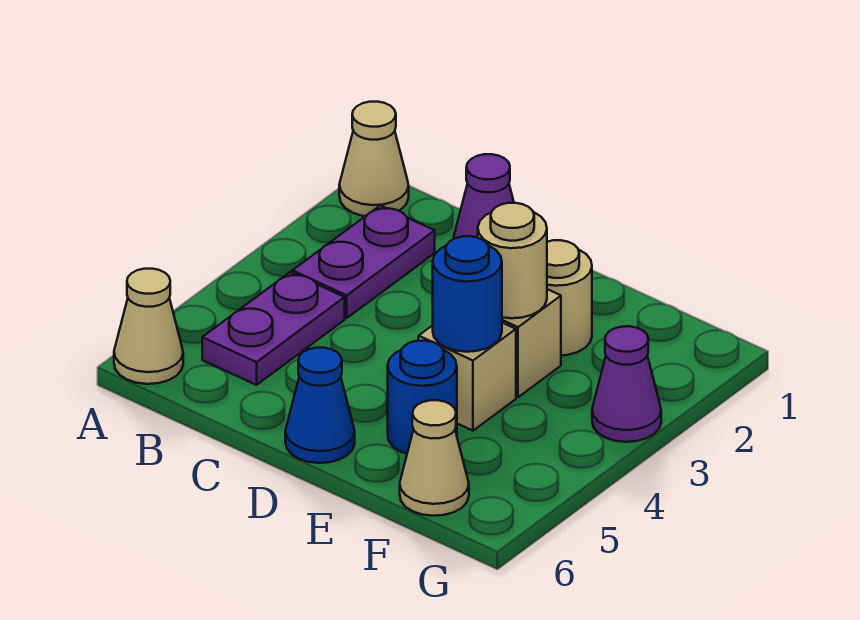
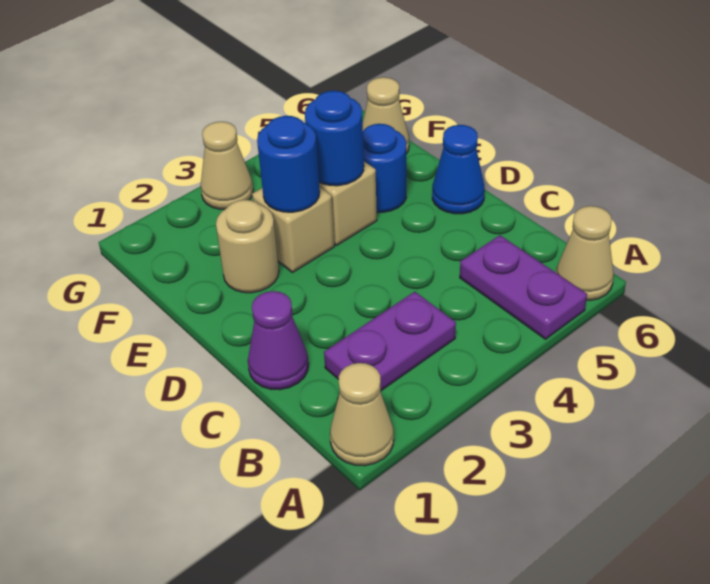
purple plate B4:B5 level 1 -> purple plate A5:B5 level 1
tan round brick E3 level 2 -> blue round brick E3 level 2
purple cone G3 level 1 -> tan cone G3 level 1

